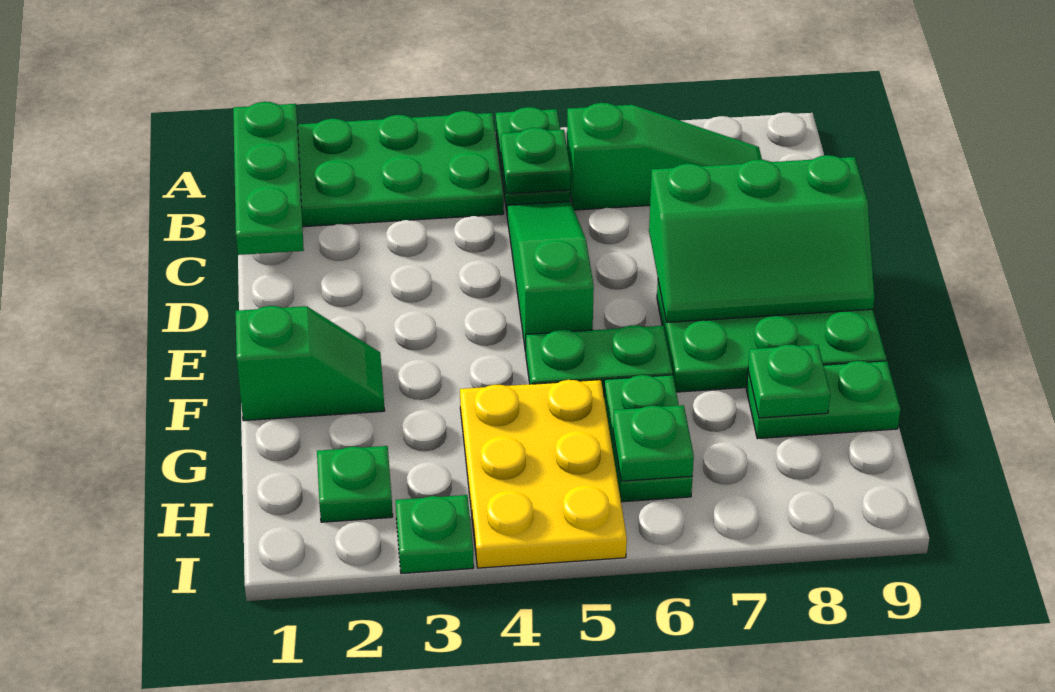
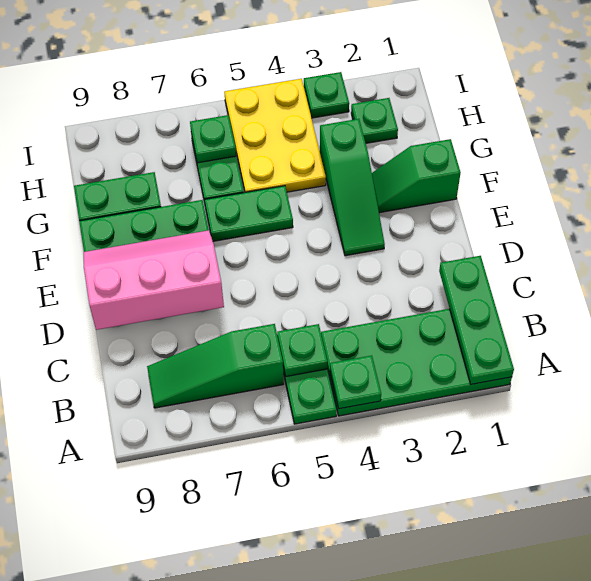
green slope C5:E5 level 1 top E -> green slope E3:G3 level 1 top G
green slope D7:E9 level 2 top D -> pink slope D7:E9 level 2 top D
green plate G8 level 2 -> green plate A4 level 2

